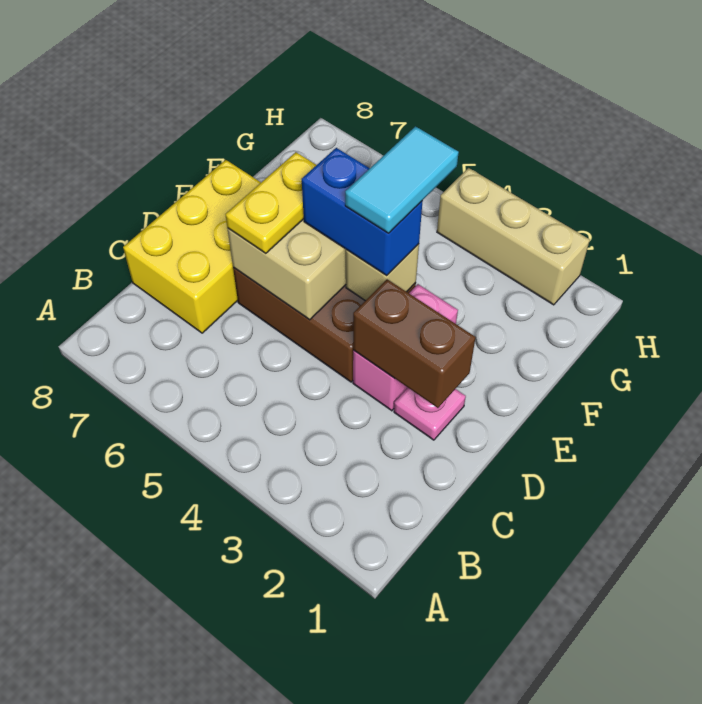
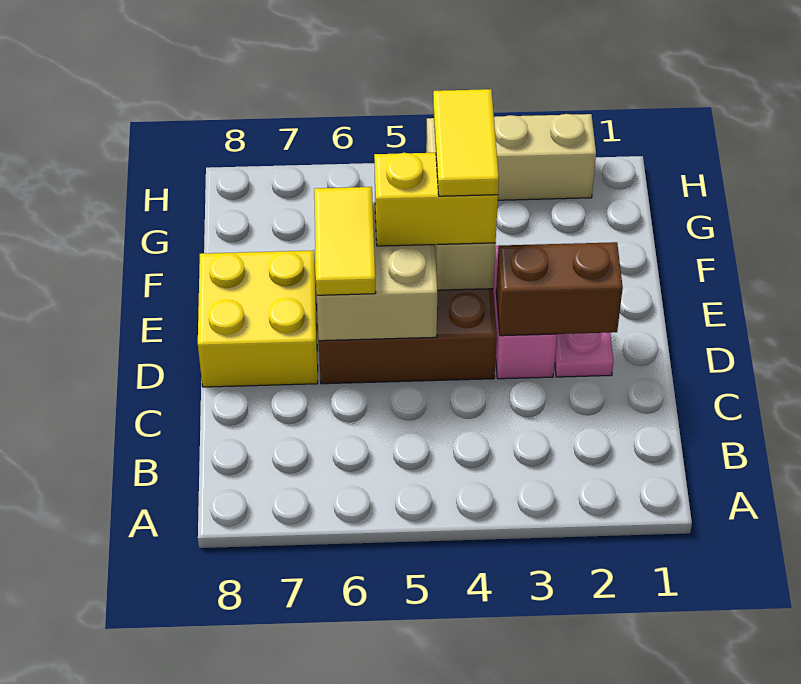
yellow brick C7:E8 level 1 -> yellow brick D7:E8 level 1
yellow plate D6:E6 level 3 -> yellow tile D6:E6 level 3
blue brick E4:E5 level 3 -> yellow brick E4:E5 level 3
cyan tile E4:F4 level 4 -> yellow tile E4:F4 level 4

